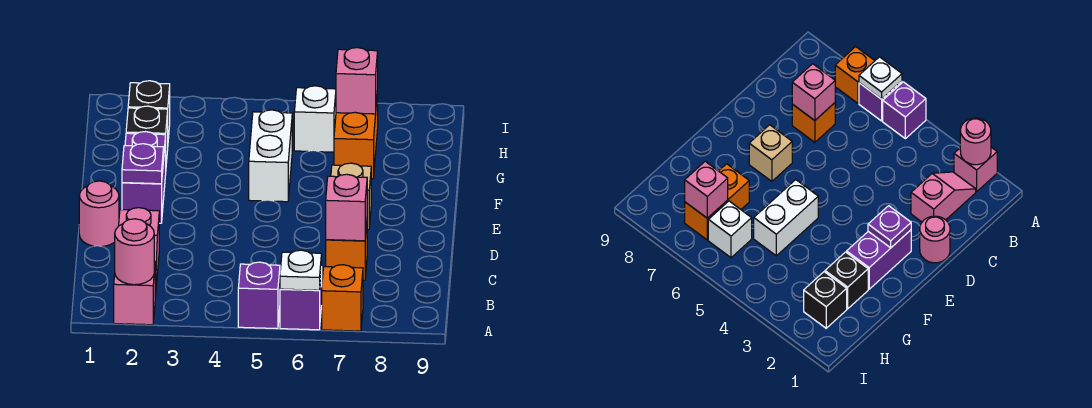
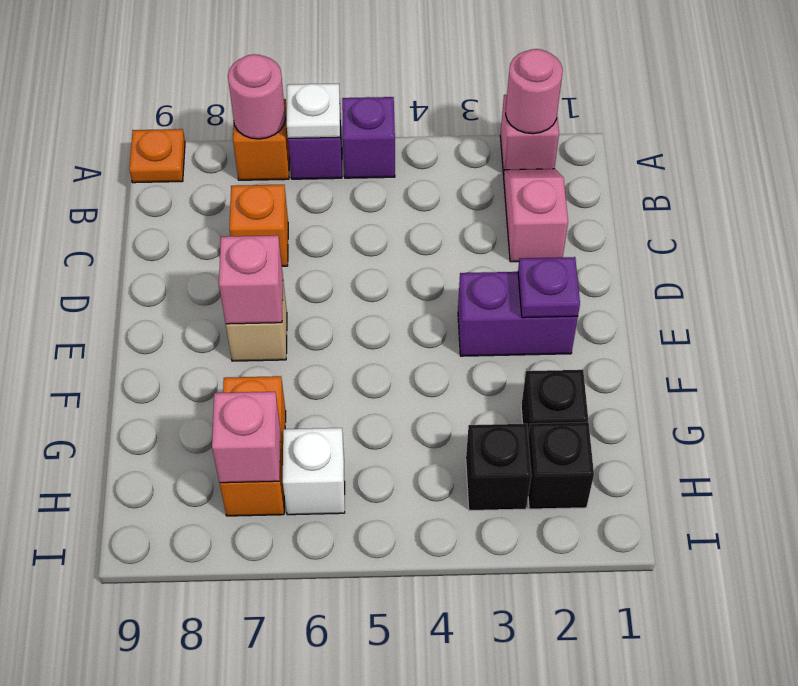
none -> orange plate A9 level 1
pink brick C7 level 2 -> pink brick E7 level 2
pink round brick D1 level 1 -> pink round brick A7 level 2
purple brick E2:F2 level 1 -> purple brick E2:E3 level 1
white brick F5:G5 level 1 -> none
none -> black brick H3 level 1

